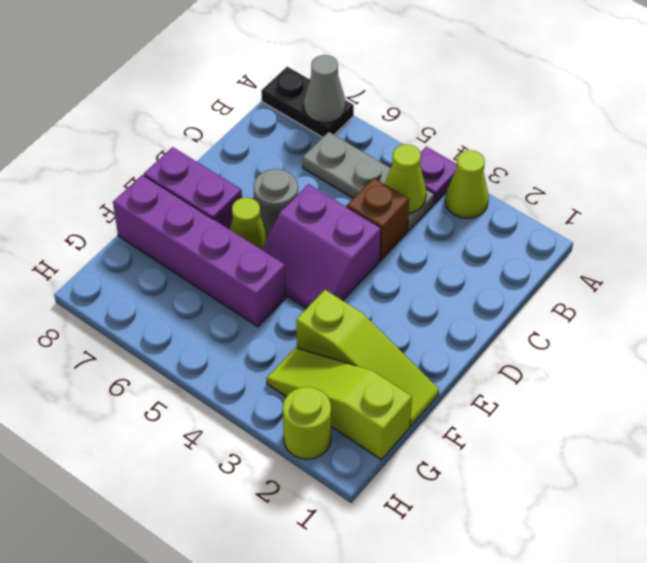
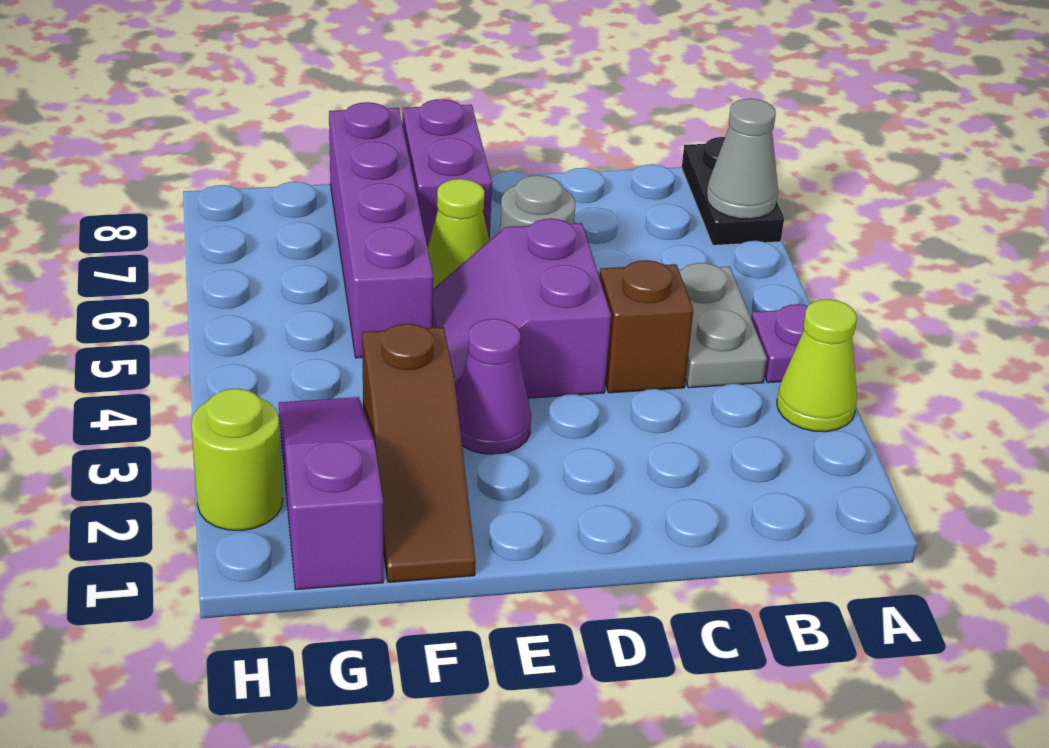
grey plate B4:B6 level 1 -> grey plate B4:B5 level 1
lime cone B4 level 2 -> none
none -> purple cone E3 level 1
lime slope F1:F3 level 1 top 3 -> brown slope F1:F3 level 1 top 3
lime slope G1:G3 level 1 top 1 -> purple slope G1:G3 level 1 top 1

